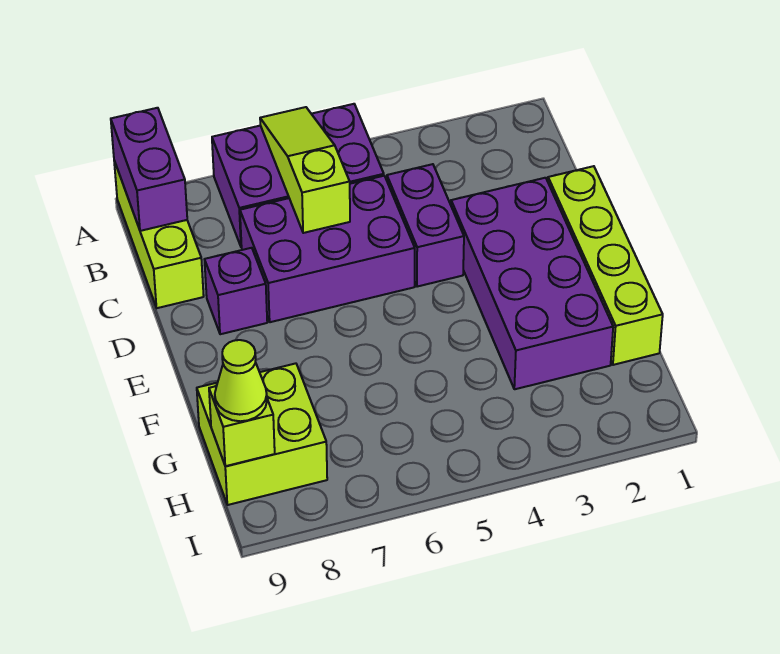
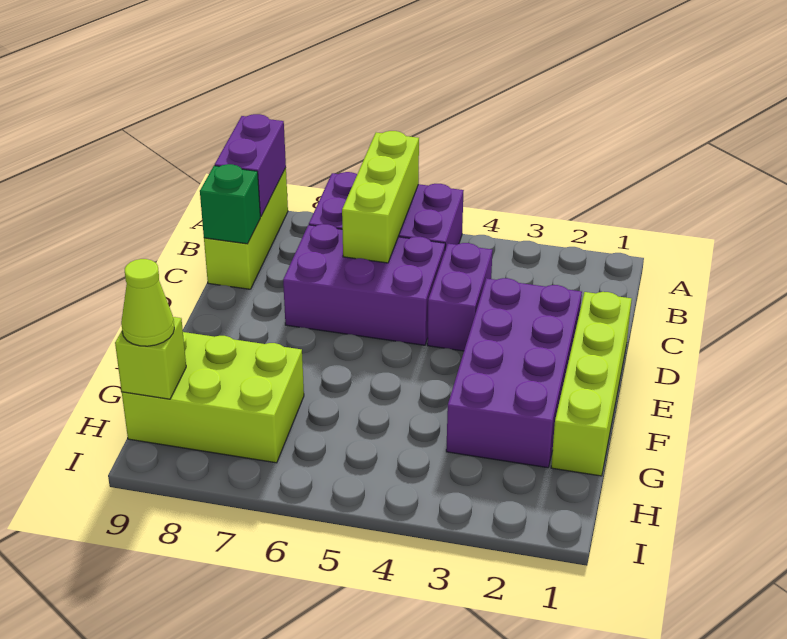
lime slope A6:C6 level 2 top C -> lime brick A6:C6 level 2
none -> green brick C9 level 2
purple brick D8 level 1 -> none
lime brick G8:H9 level 1 -> lime brick G7:H9 level 1

